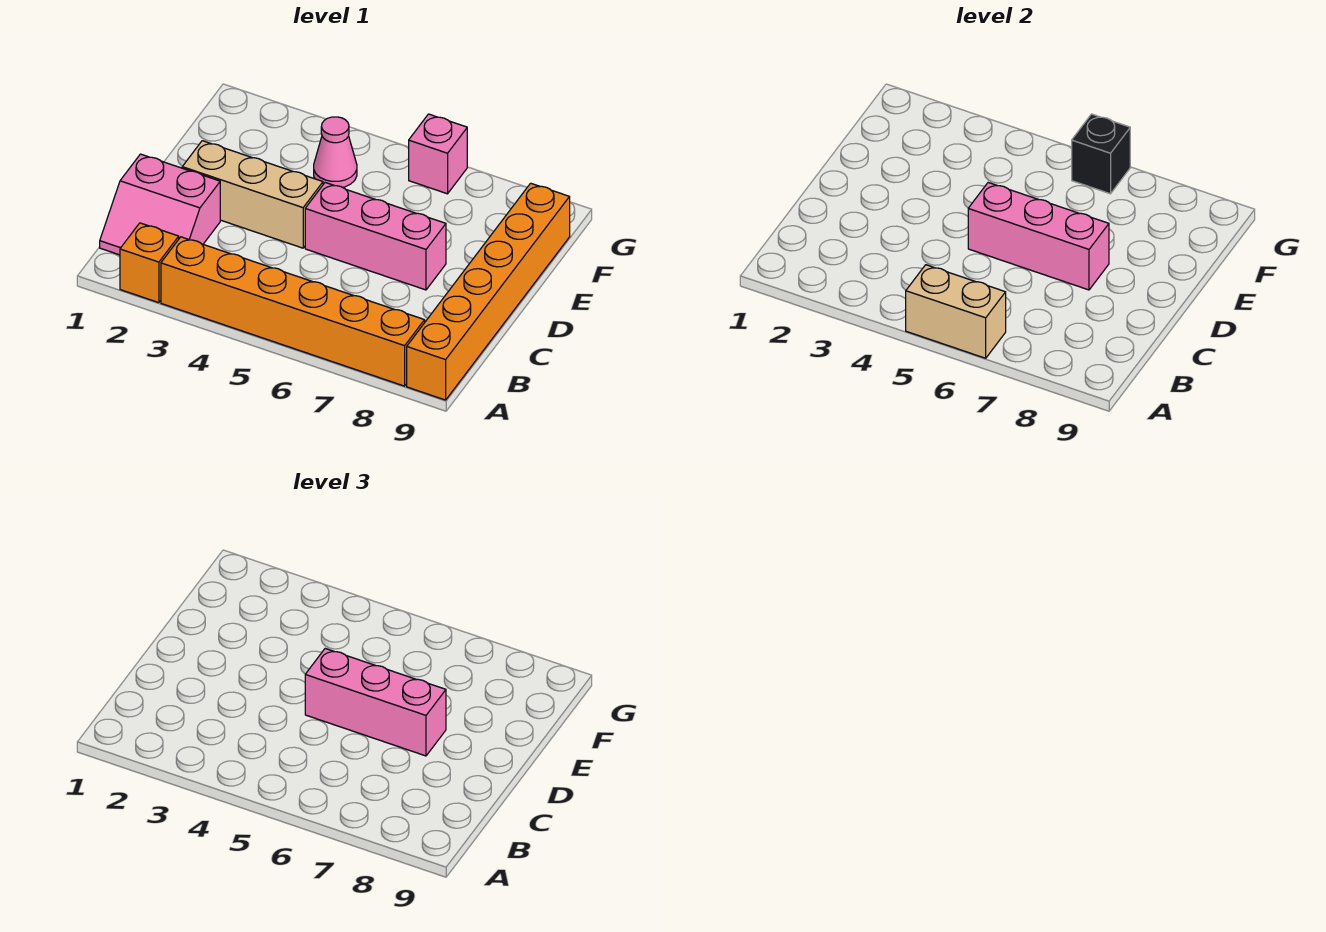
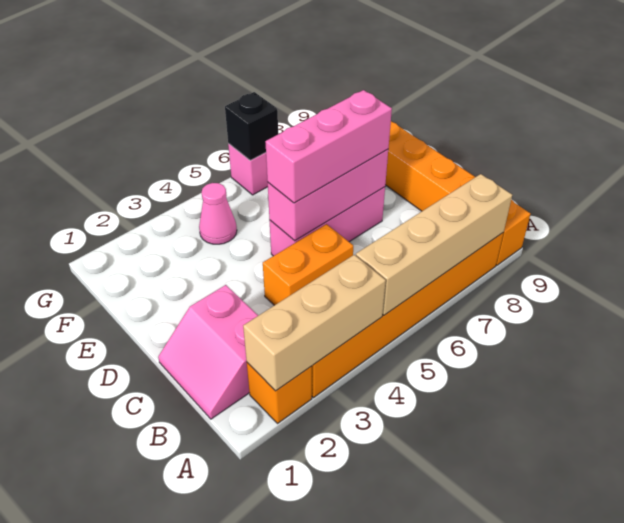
tan brick A5:A6 level 2 -> tan brick A5:A8 level 2
pink slope B1:C2 level 1 top C -> pink slope B1:C2 level 1 top 2
none -> orange brick C4:C5 level 1
tan brick D2:D4 level 1 -> tan brick A2:A4 level 2

